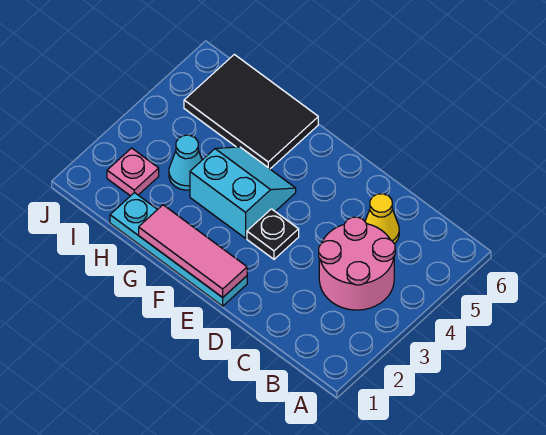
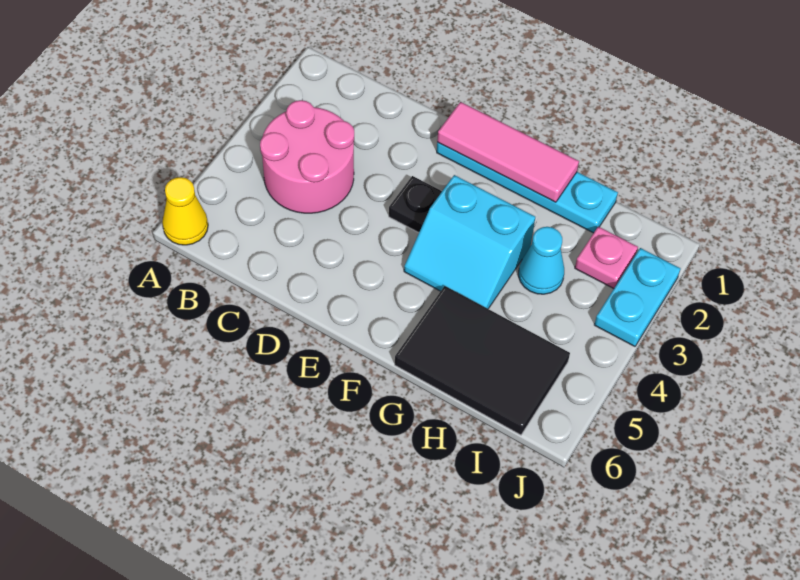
yellow cone C5 level 1 -> yellow cone A6 level 1
none -> cyan plate J2:J3 level 1

